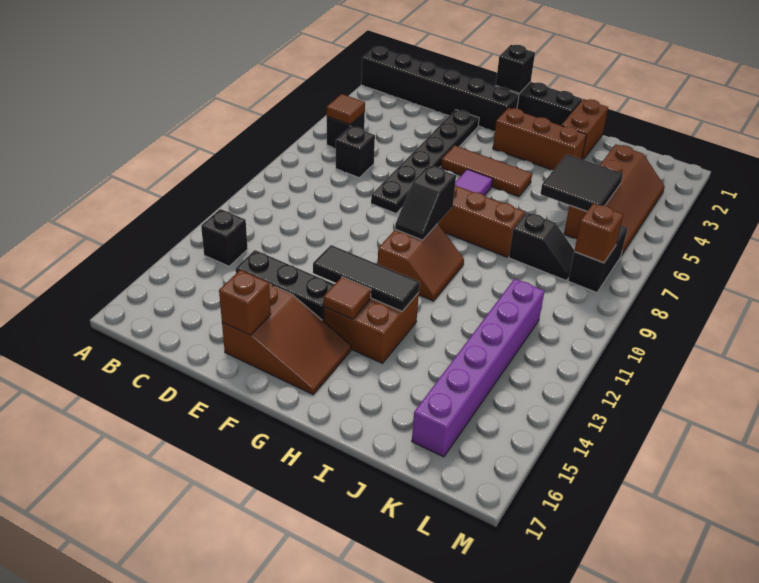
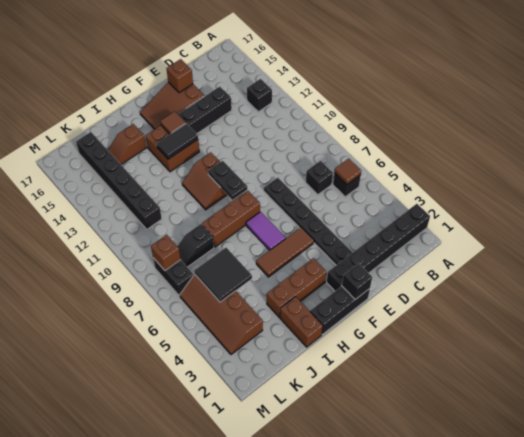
black tile F13:H13 level 2 -> black tile G13:H13 level 2
black slope G9:G10 level 2 top 9 -> black plate G9:G10 level 2
none -> brown slope I15:J15 level 1 top I
purple brick K11:K16 level 1 -> black brick K11:K16 level 1

